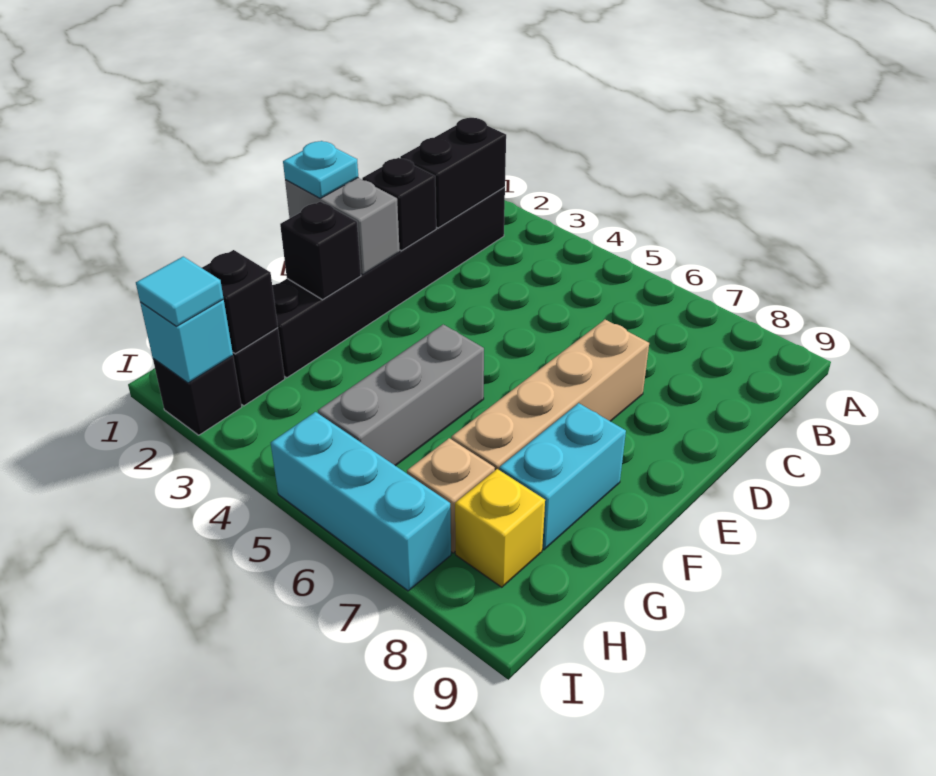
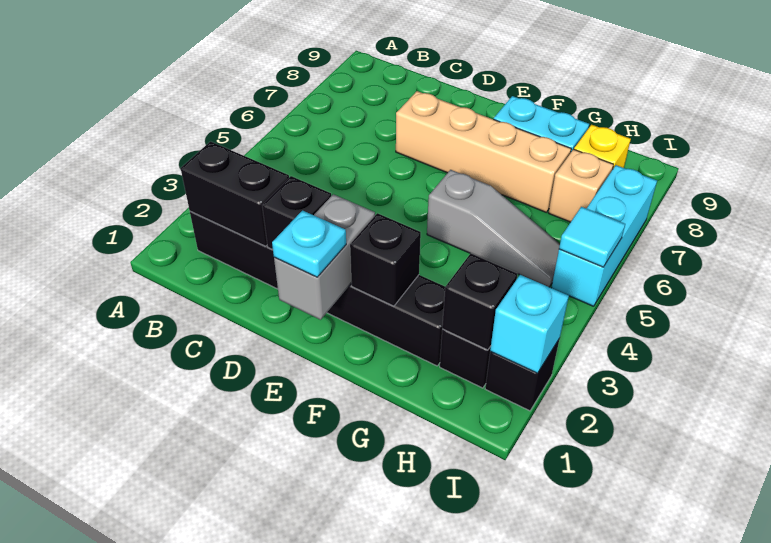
grey brick F5:H5 level 1 -> grey slope F5:H5 level 1 top F
cyan tile I2 level 3 -> cyan tile I5 level 2

